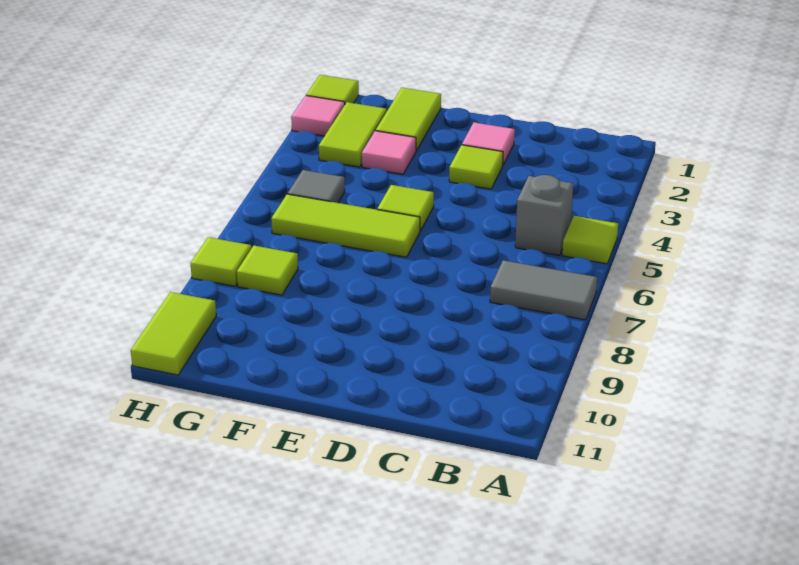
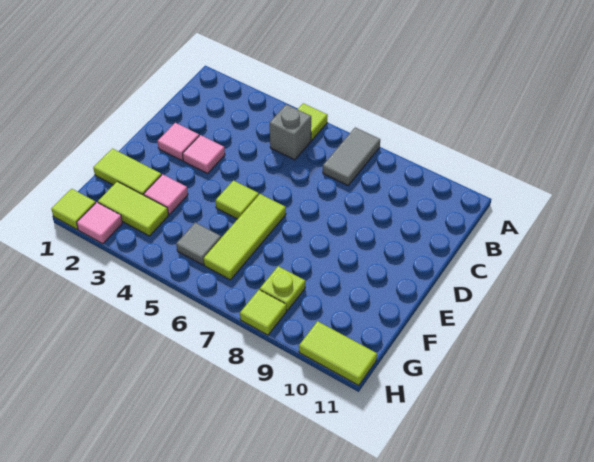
lime tile D3 level 1 -> pink tile D3 level 1
lime tile G8 level 1 -> lime plate G8 level 1

